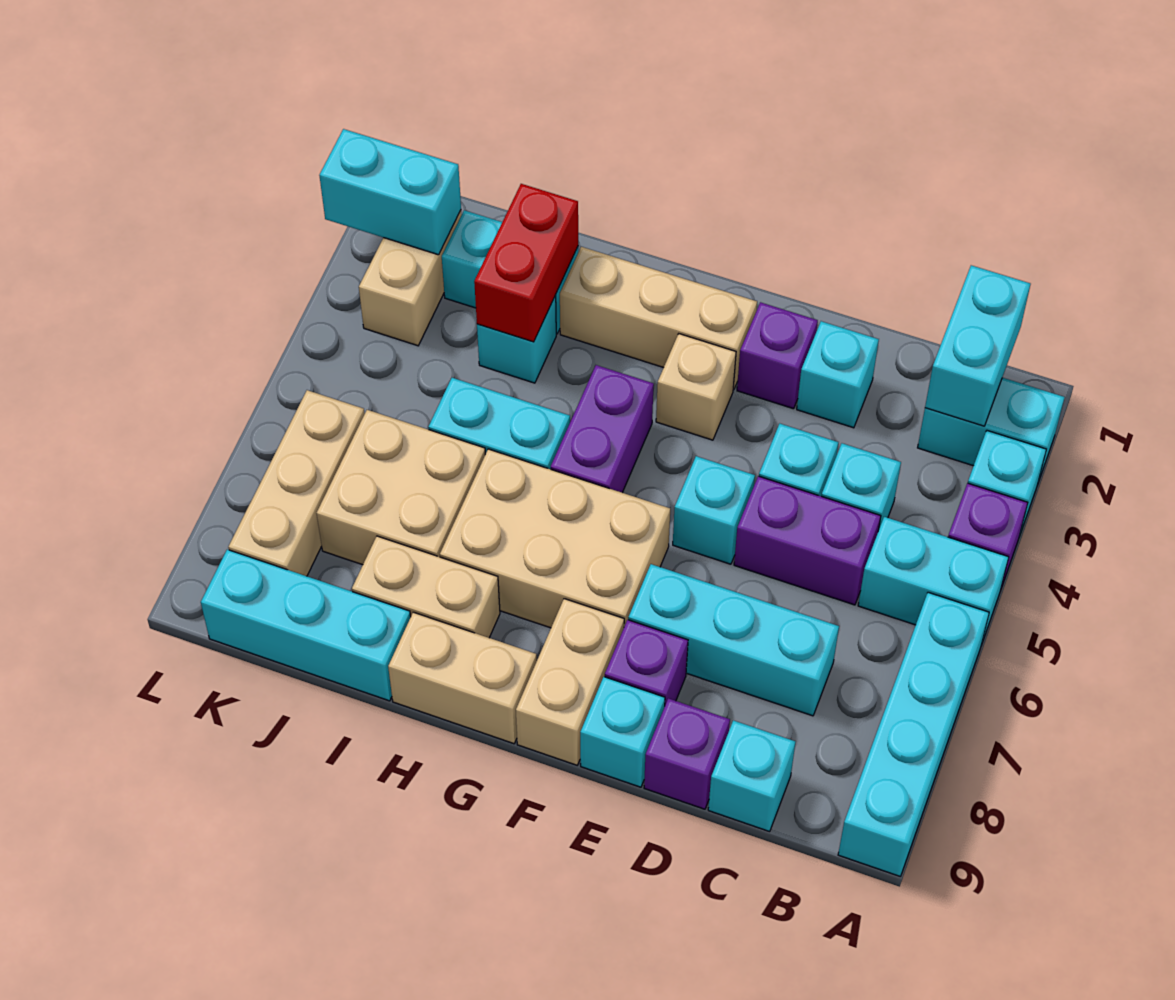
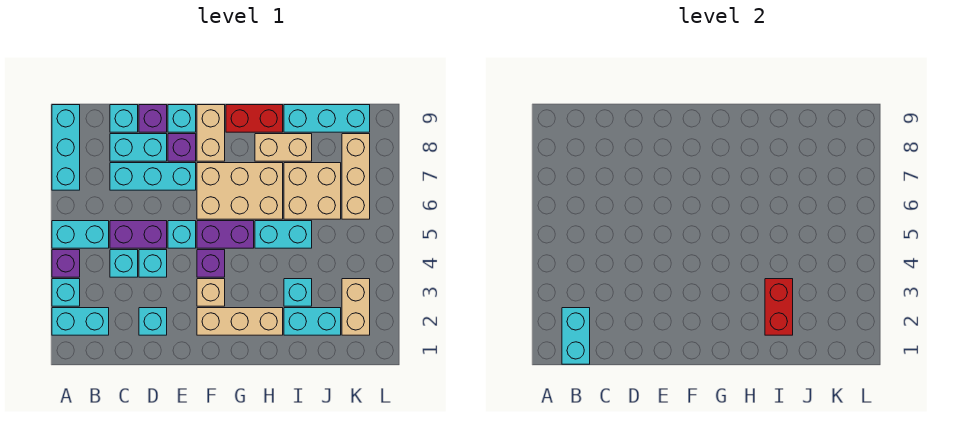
cyan brick A6:A9 level 1 -> cyan brick A7:A9 level 1
purple brick E2 level 1 -> purple brick F4 level 1
purple brick G4:G5 level 1 -> purple brick F5:G5 level 1
tan brick G9:H9 level 1 -> red brick G9:H9 level 1
cyan brick K2:L2 level 2 -> cyan brick C8:D8 level 1

